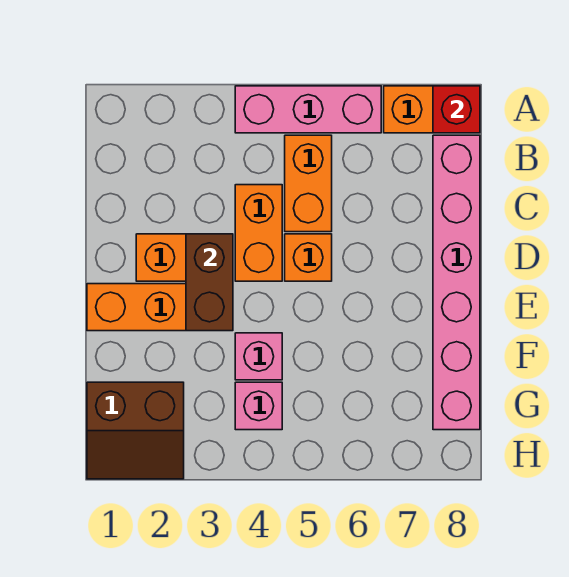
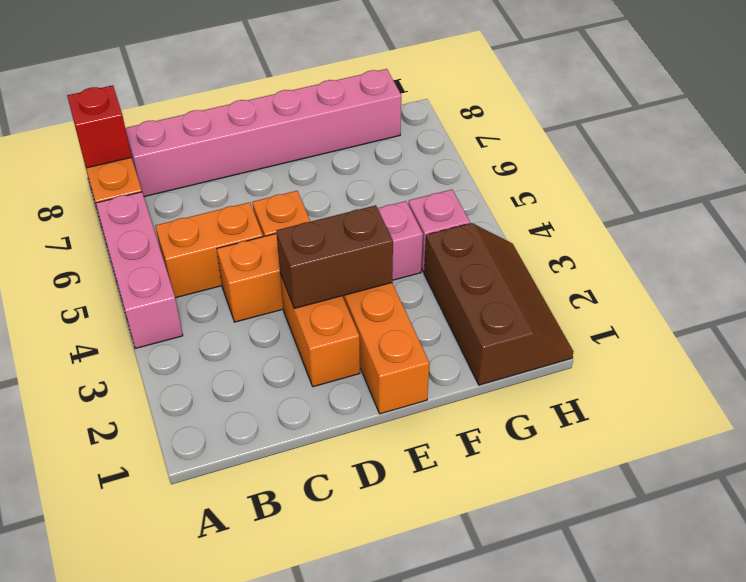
brown slope G1:H2 level 1 top G -> brown slope G1:H3 level 1 top G

